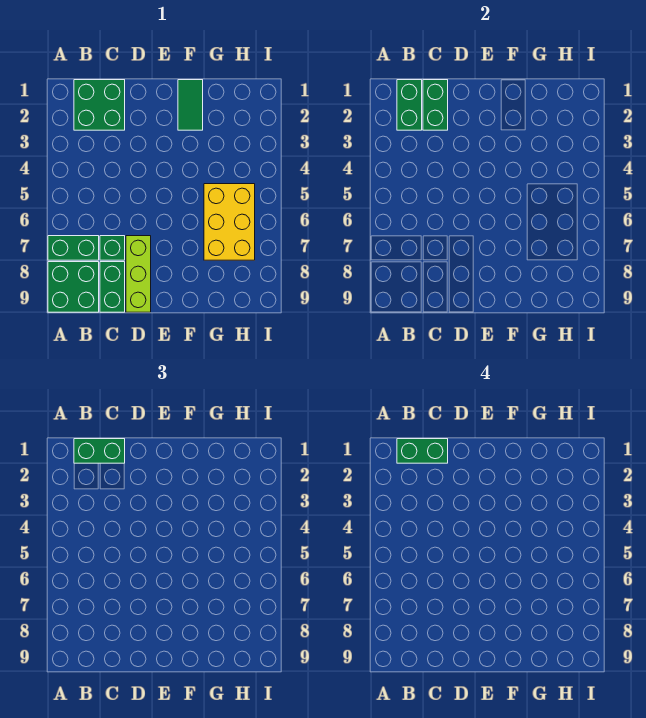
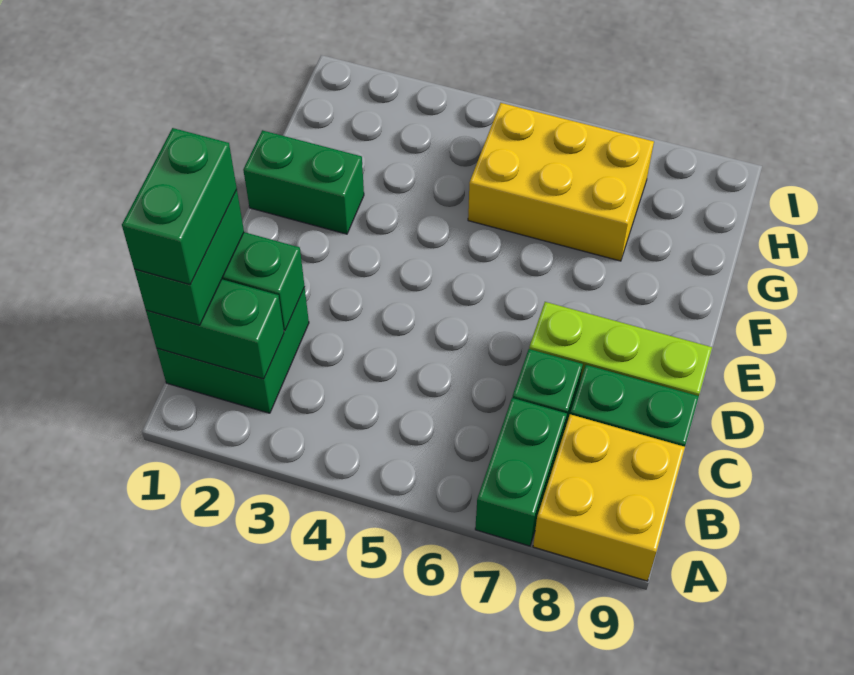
green brick A8:B9 level 1 -> yellow brick A8:B9 level 1
green tile F1:F2 level 1 -> green brick F1:F2 level 1

